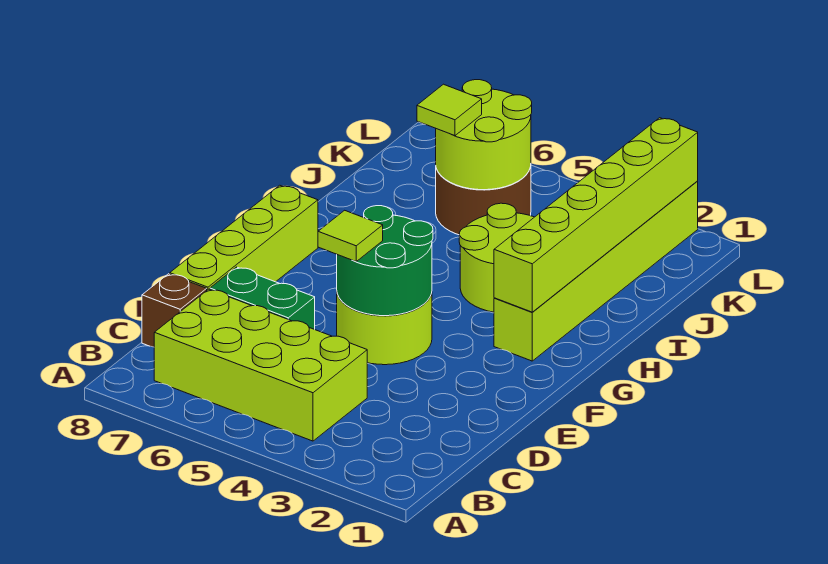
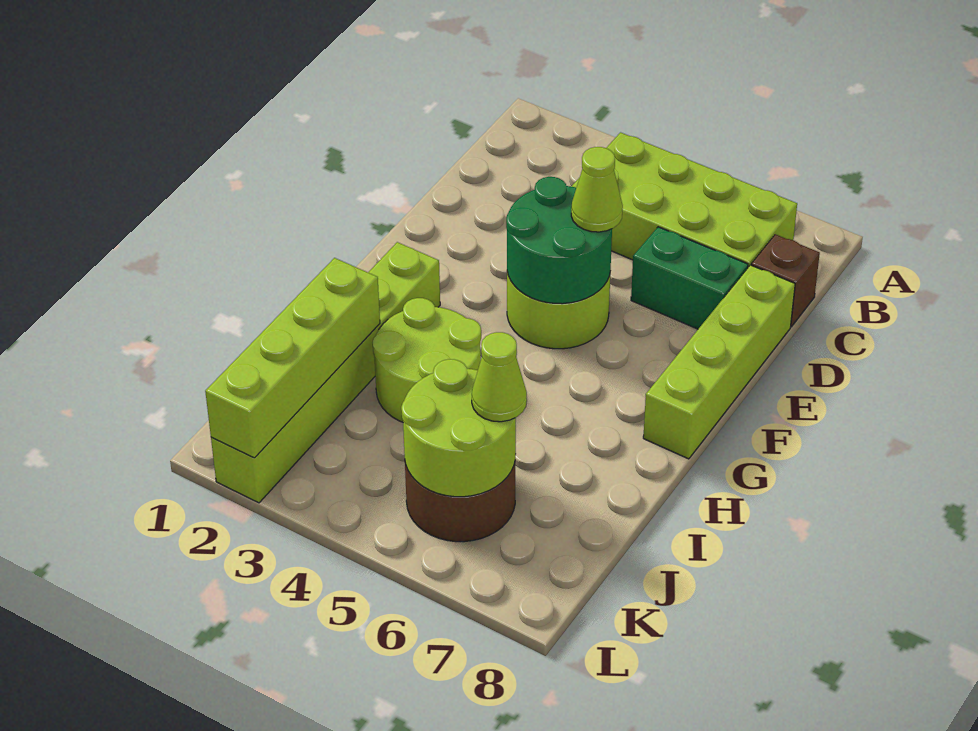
lime tile E5 level 3 -> lime cone E5 level 3
lime brick G2:L2 level 2 -> lime brick I2:L2 level 2
lime tile J6 level 3 -> lime cone J6 level 3

